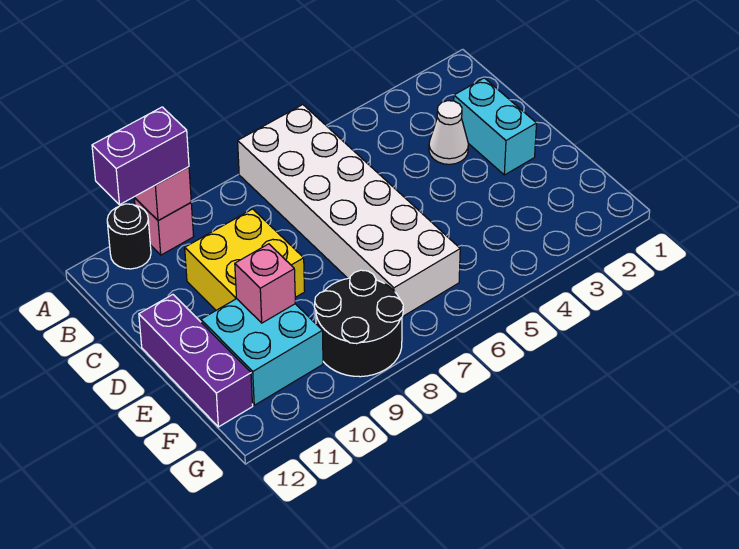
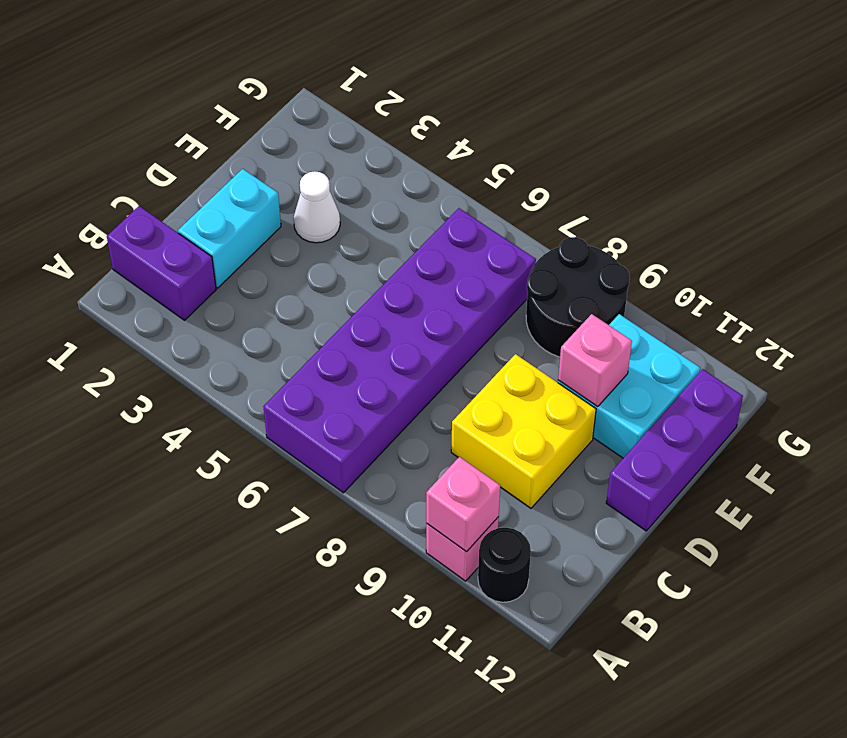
white brick A6:F7 level 1 -> purple brick A6:F7 level 1
purple brick A10:A11 level 3 -> purple brick B1:B2 level 1
white cone C3 level 1 -> white cone E3 level 1

